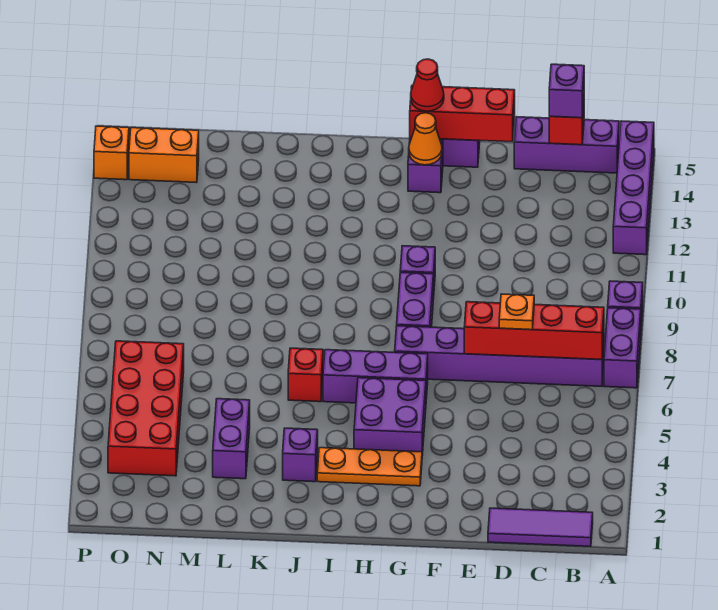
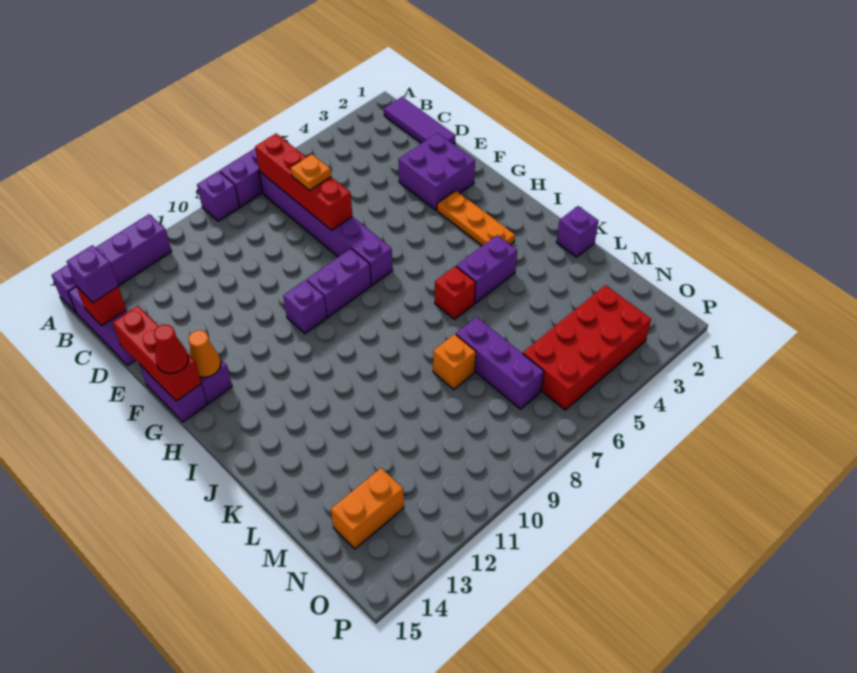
purple brick G4:H5 level 1 -> purple brick E2:F3 level 1
purple brick G6:I6 level 1 -> purple brick L7:N7 level 1
purple brick J3 level 1 -> purple brick K1 level 1
purple brick L3:L4 level 1 -> purple brick J4:J5 level 1
orange brick N14:O14 level 1 -> orange brick N13:N14 level 1
orange brick P14 level 1 -> orange brick L8 level 1

